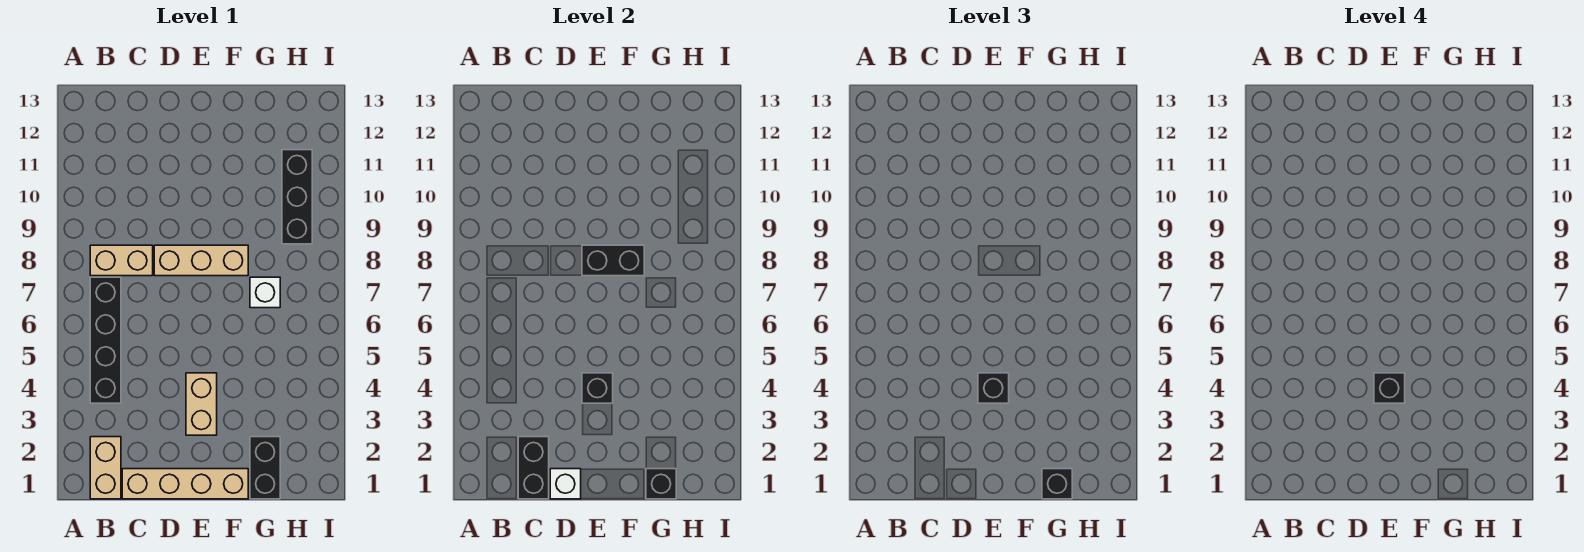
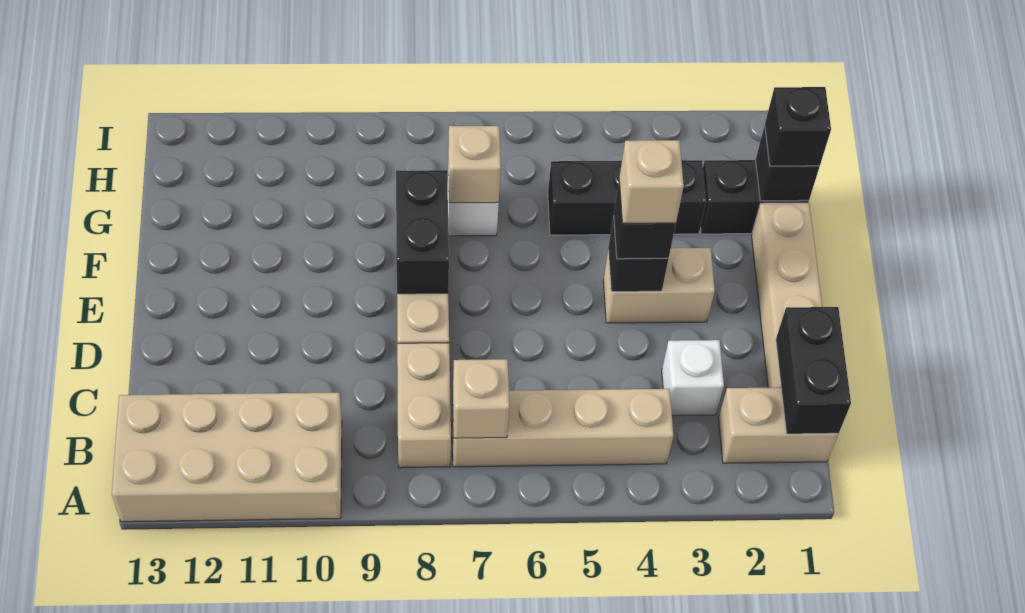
none -> tan brick A10:B13 level 1
black brick B4:B7 level 1 -> tan brick B4:B7 level 1
none -> tan brick B7 level 2
black brick C1:C2 level 2 -> black brick B1:C1 level 2
white brick D1 level 2 -> white brick C3 level 1
black brick E4 level 4 -> tan brick E4 level 4
none -> tan brick G7 level 2
black brick H9:H11 level 1 -> black brick G3:G5 level 1

